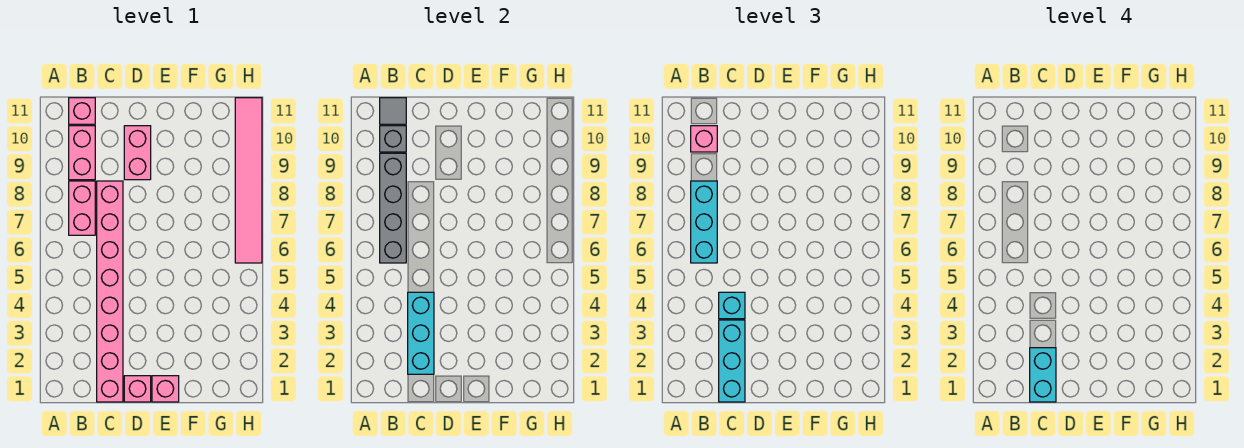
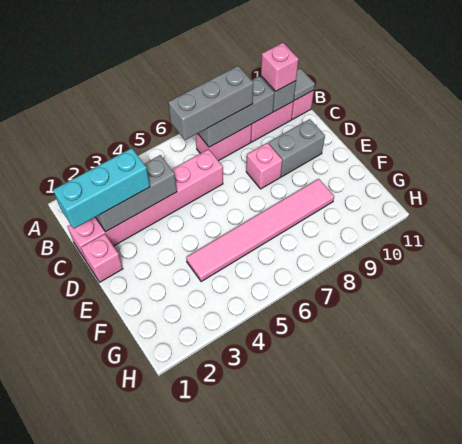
grey brick B6:B9 level 2 -> grey brick B7:B9 level 2
cyan brick B6:B8 level 3 -> grey brick B6:B8 level 3
pink brick C1:C8 level 1 -> pink brick C1:C6 level 1
cyan brick C1:C2 level 4 -> none
cyan brick C2:C4 level 2 -> grey brick C2:C4 level 2
cyan brick C4 level 3 -> none
pink brick D9:D10 level 1 -> grey brick D9:D10 level 1
pink brick E1 level 1 -> pink brick D8 level 1
pink tile H6:H11 level 1 -> pink tile F4:F9 level 1

